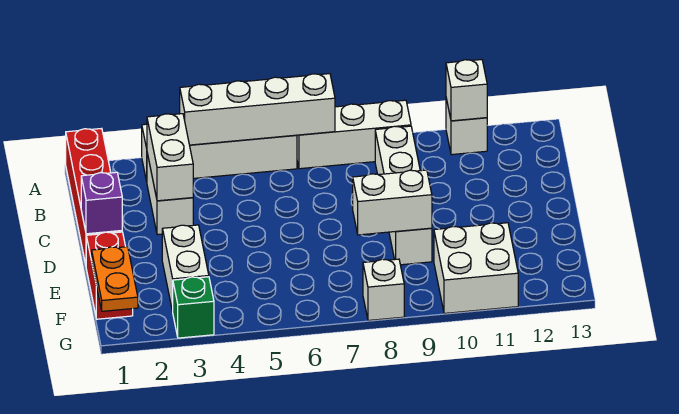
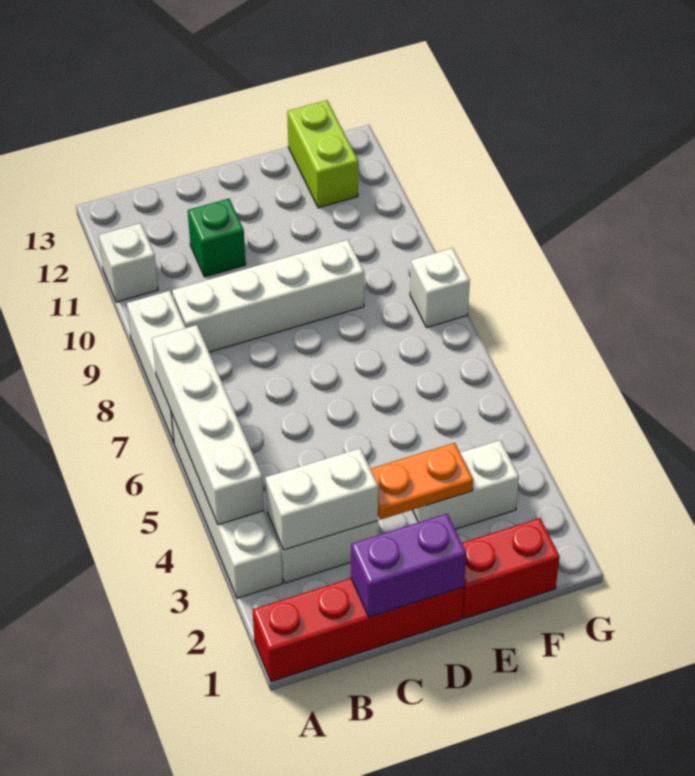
white brick A11 level 2 -> none
purple brick D1 level 2 -> purple brick C1:D1 level 2
white brick E8:E9 level 2 -> none
orange plate F1:G1 level 2 -> orange plate D3:E3 level 2
white brick F10:G11 level 1 -> none
none -> lime brick F12:F13 level 1
green brick G3 level 1 -> green brick C11 level 1

